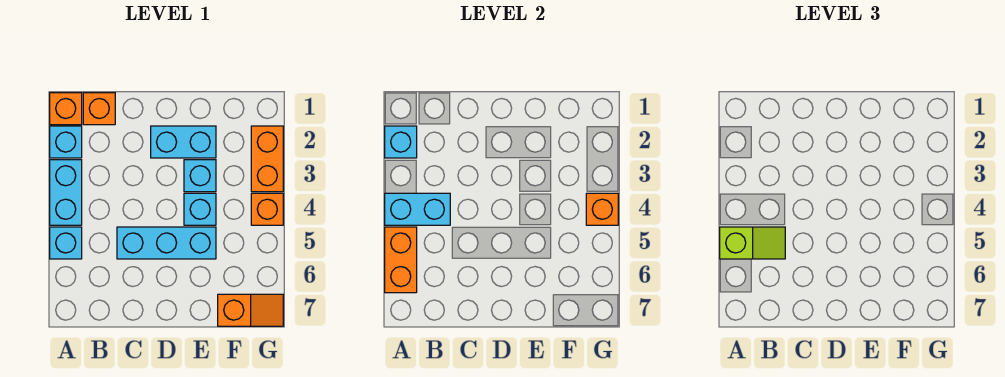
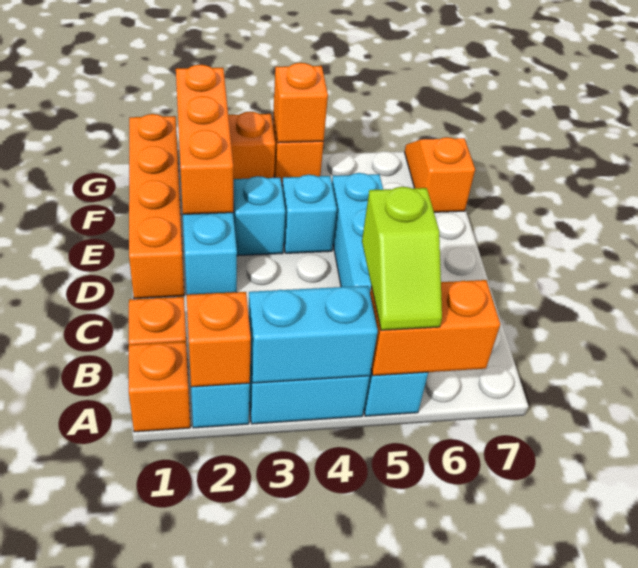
cyan brick A2 level 2 -> orange brick A2 level 2
cyan brick A4:B4 level 2 -> cyan brick A3:A4 level 2
lime slope A5:B5 level 3 top A -> lime slope A5:B5 level 3 top B
none -> orange brick D1:G1 level 1
none -> orange brick E2:G2 level 2

